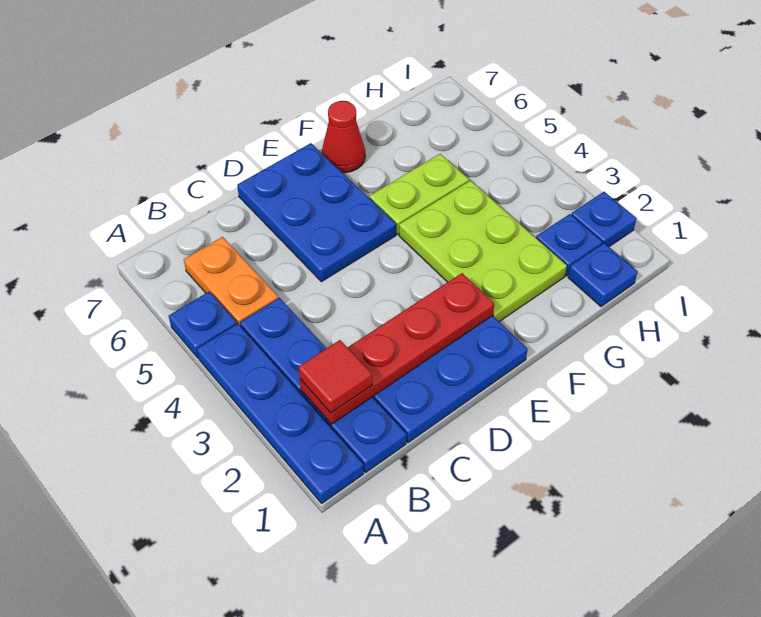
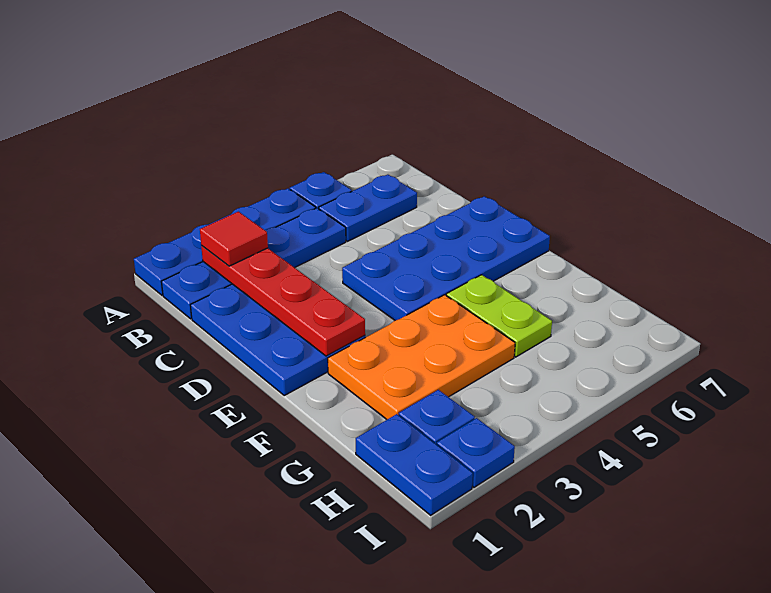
orange plate B5:B6 level 1 -> blue plate B5:B6 level 1
blue plate D5:E7 level 1 -> blue plate D4:E7 level 1
lime plate F2:G4 level 1 -> orange plate F2:G4 level 1
red cone F7 level 1 -> none
blue plate H1 level 1 -> blue plate H1:I1 level 1

